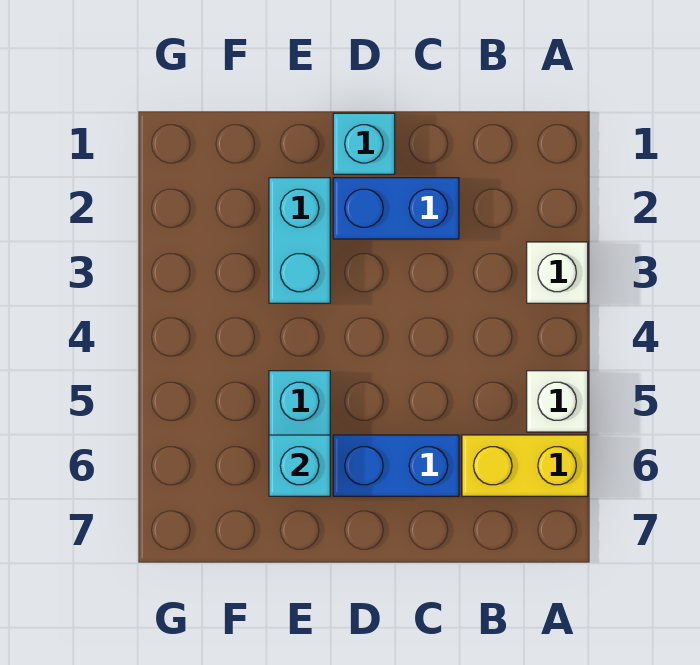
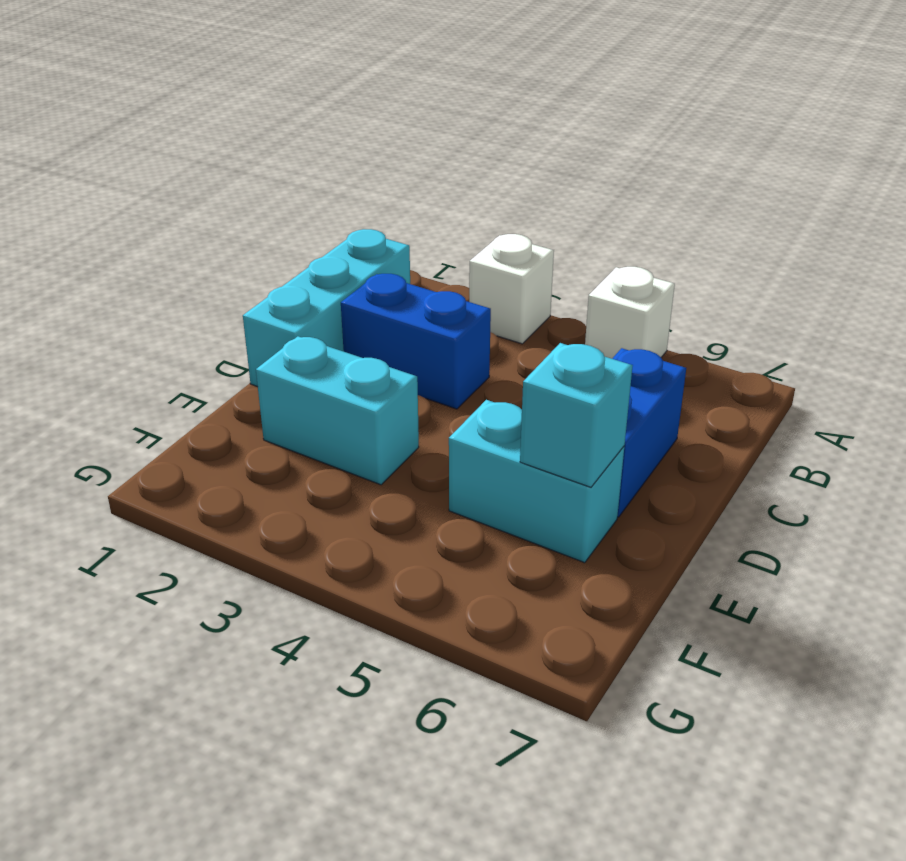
yellow brick A6:B6 level 1 -> none
blue brick C2:D2 level 1 -> blue brick C2:C3 level 1
cyan brick D1 level 1 -> cyan brick B1:D1 level 1

